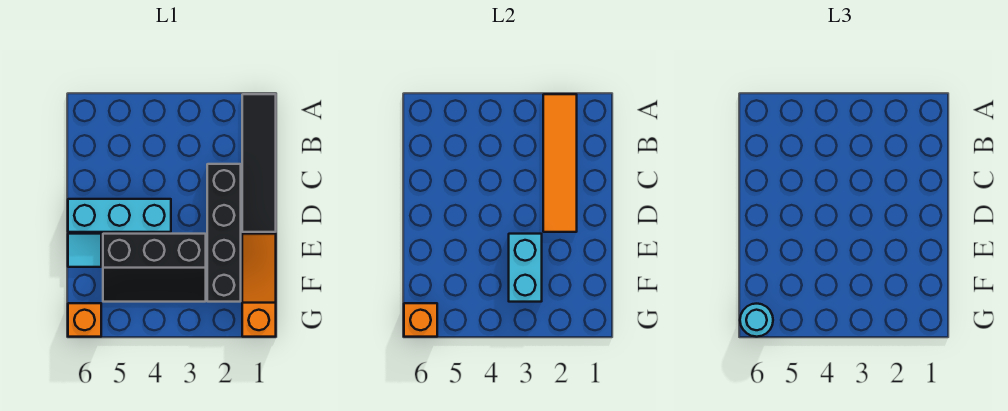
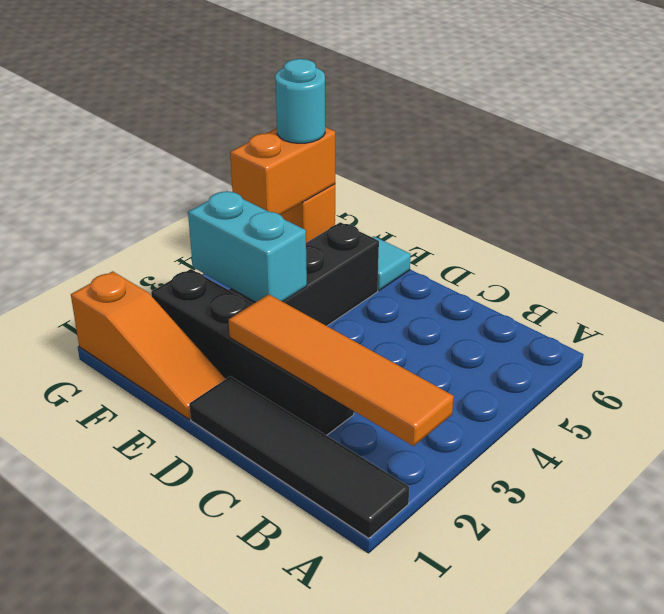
cyan brick D4:D6 level 1 -> none
orange brick G6 level 2 -> orange brick G5:G6 level 2

